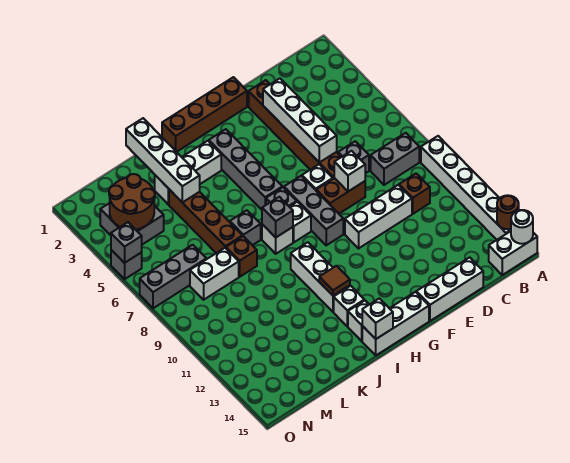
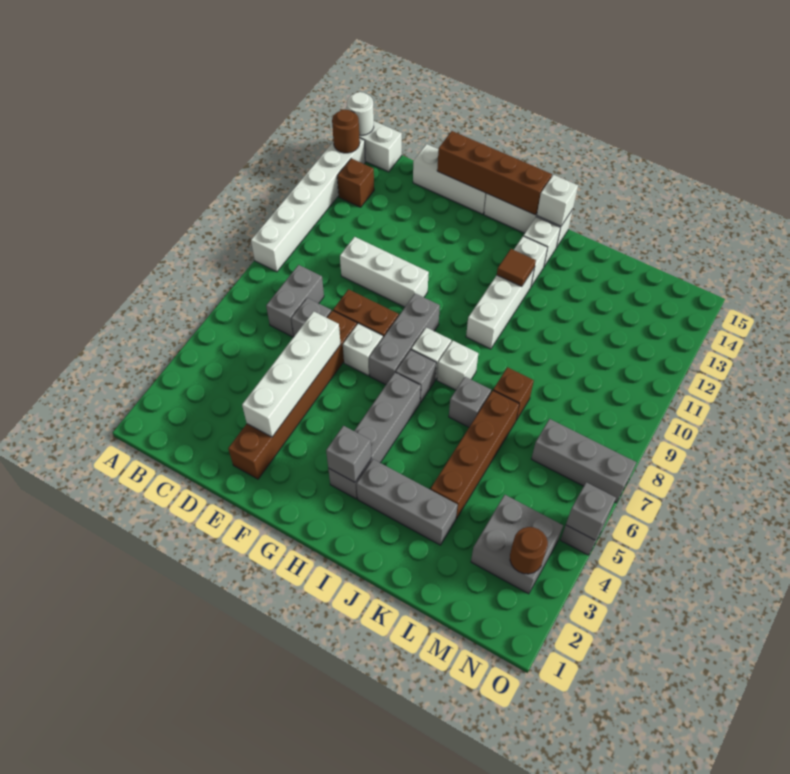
grey brick B8:C8 level 1 -> grey brick C7:C8 level 1
brown brick C10 level 1 -> brown brick B13 level 1
white brick E8 level 2 -> none
brown brick F1:I1 level 1 -> brown brick E15:H15 level 2
white brick I3:K3 level 1 -> grey brick I3:K3 level 1
grey brick I8 level 2 -> grey brick H3 level 2
white brick K1:K4 level 2 -> none
white brick L8:M8 level 1 -> none
brown round brick M3:N4 level 2 -> brown round brick N3 level 2

